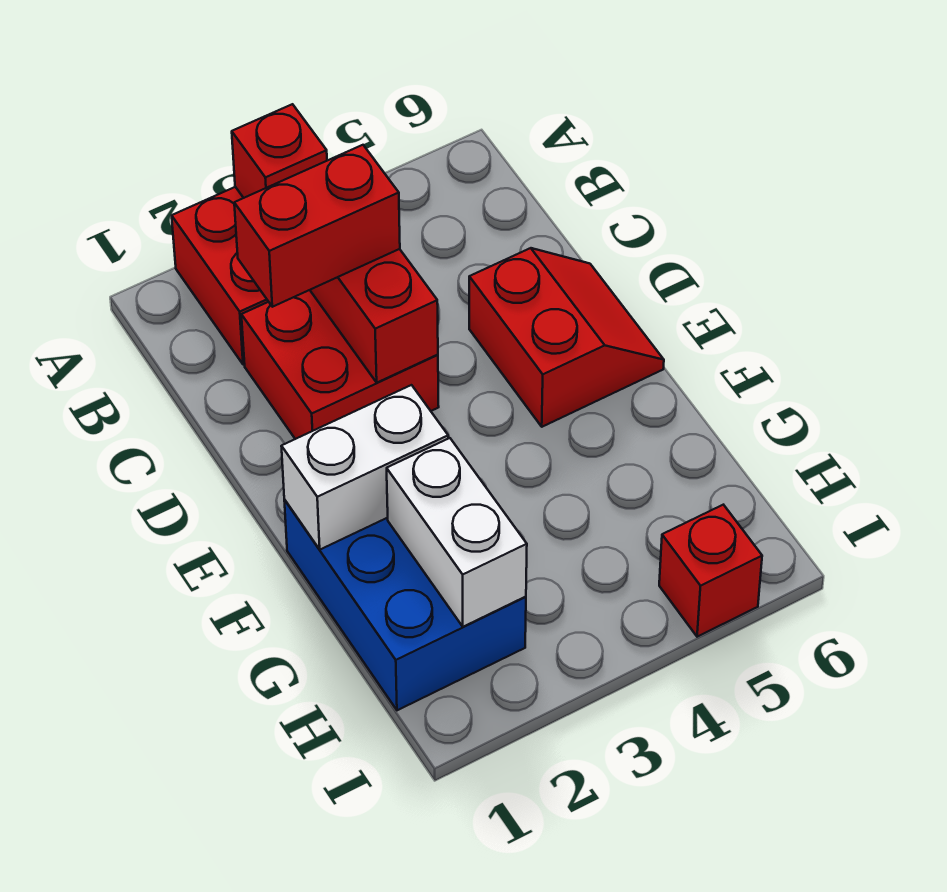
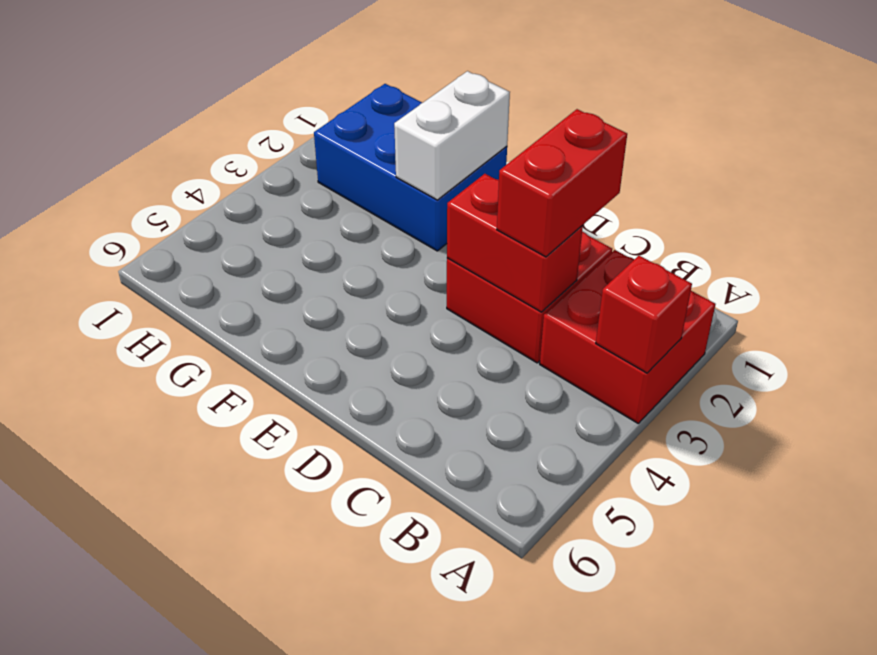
red slope D5:E6 level 1 top 5 -> none
white brick G2:H2 level 2 -> none
red brick I5 level 1 -> none

